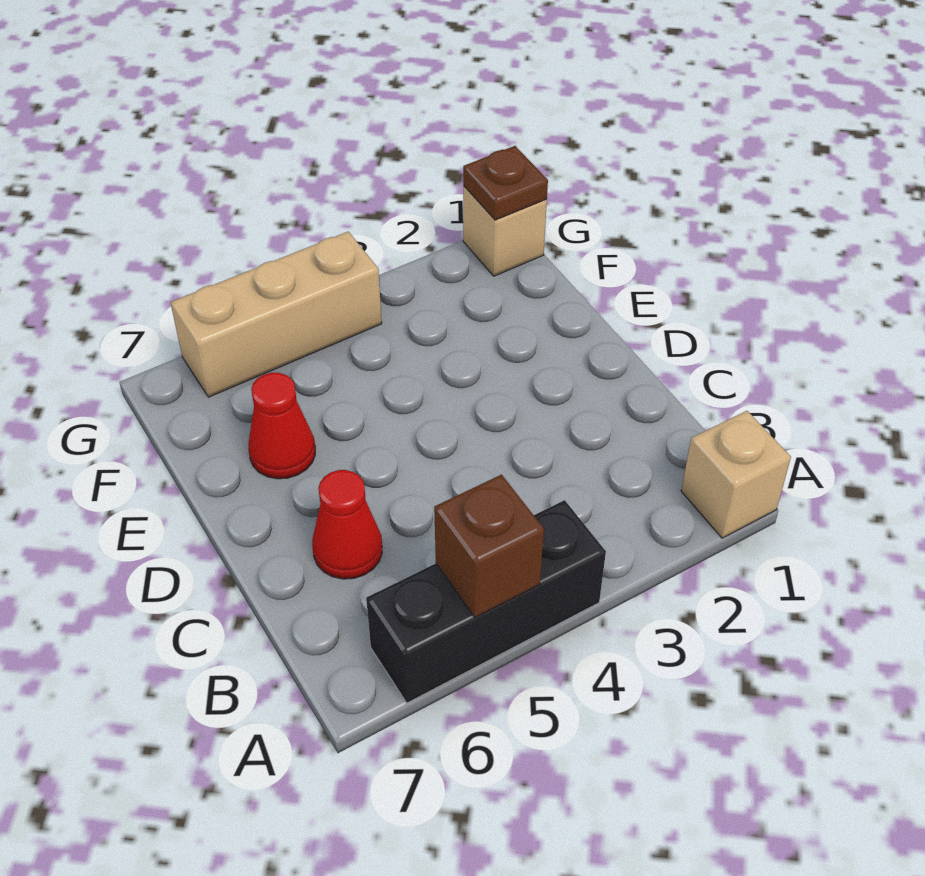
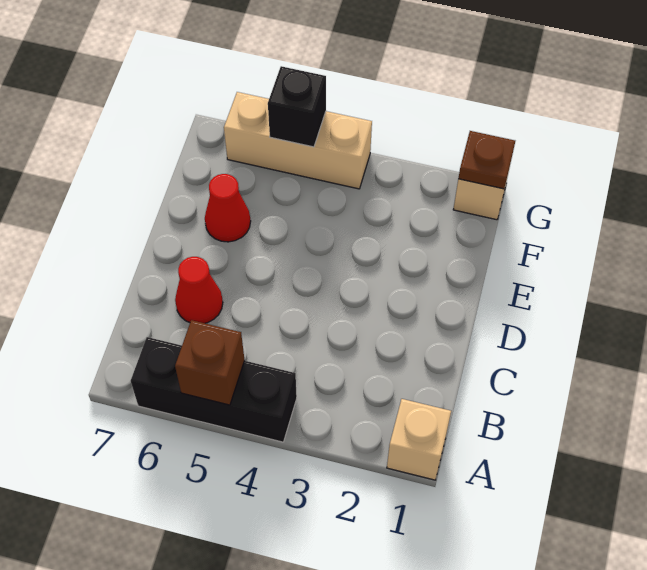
none -> black brick G5 level 2

